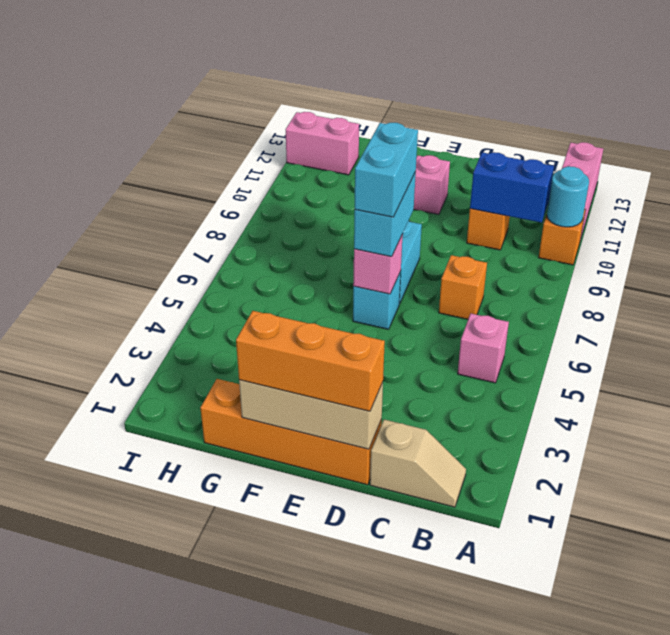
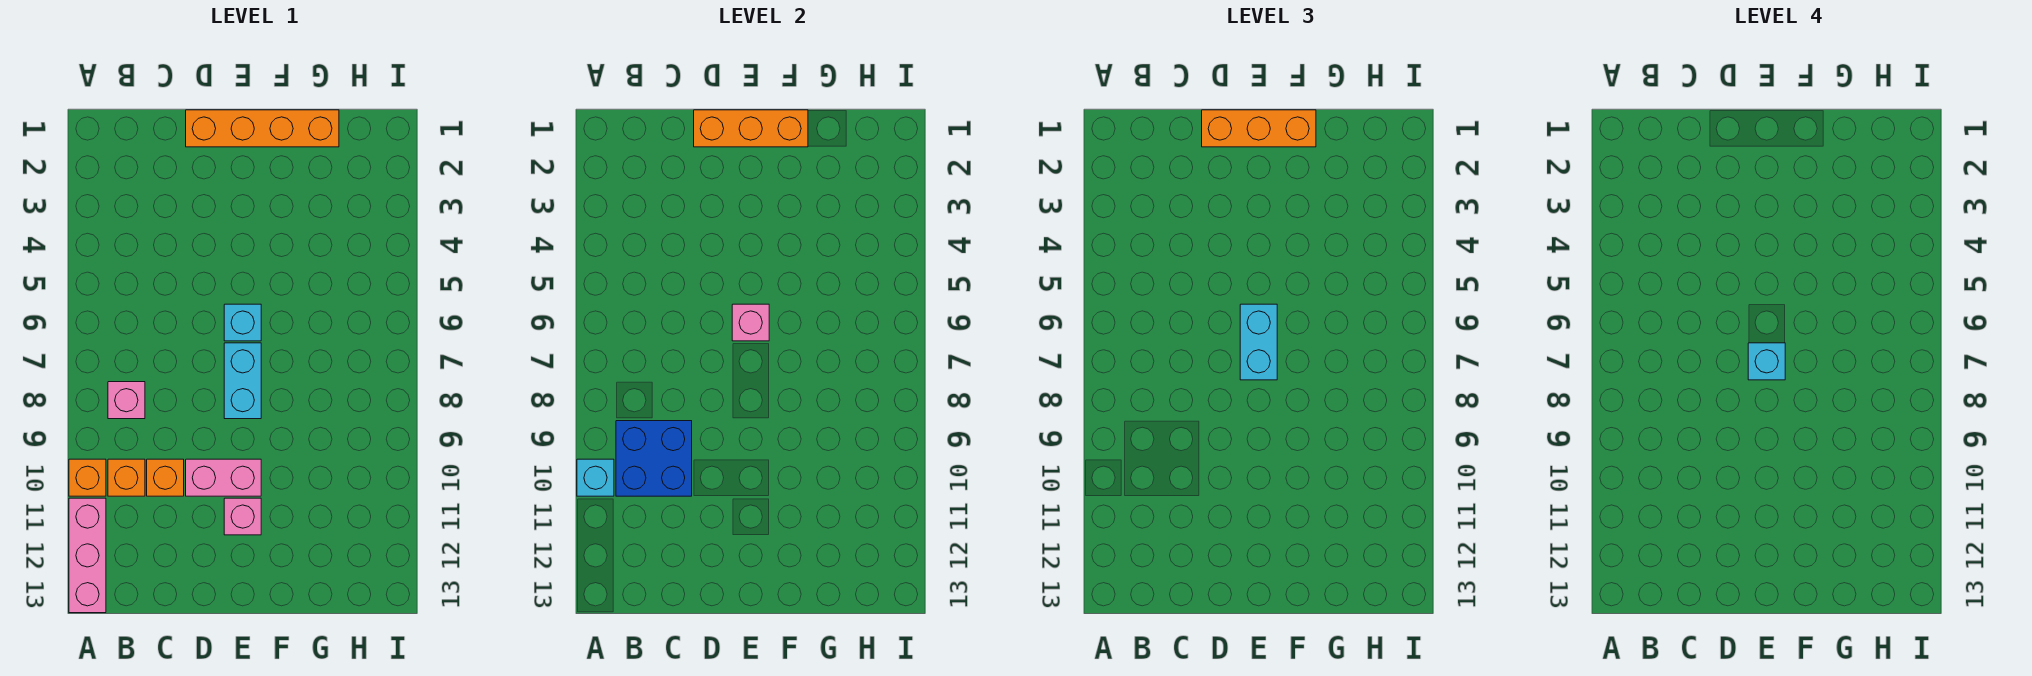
cyan round brick A10 level 2 -> cyan brick A10 level 2
tan slope B1:C1 level 1 top C -> none
pink brick B5 level 1 -> pink brick B8 level 1
blue brick B10:C10 level 2 -> blue brick B9:C10 level 2
orange brick C7 level 1 -> orange brick B10 level 1
tan brick D1:F1 level 2 -> orange brick D1:F1 level 2
cyan brick E6:E7 level 4 -> cyan brick E7 level 4
pink brick H12:I12 level 1 -> pink brick D10:E10 level 1

